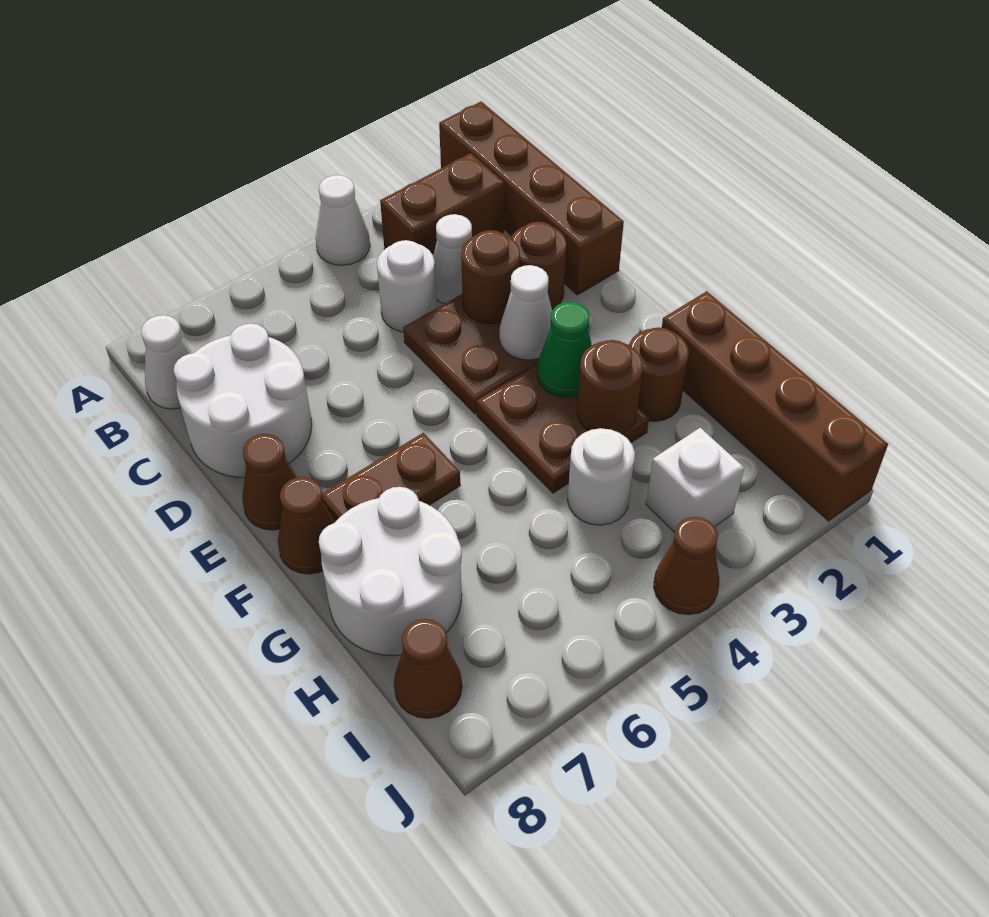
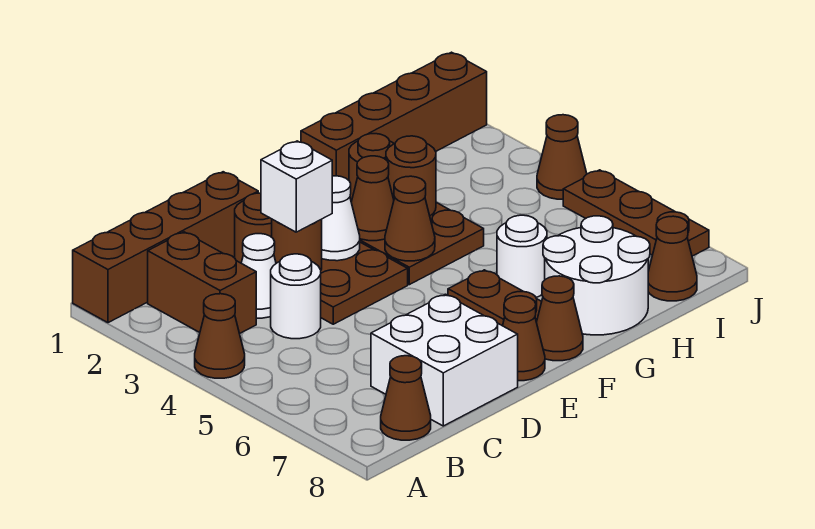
white cone A4 level 1 -> brown cone A4 level 1
white cone B8 level 1 -> brown cone B8 level 1
white round brick C7:D8 level 1 -> white brick C7:D8 level 1
green cone F3 level 2 -> brown cone F3 level 2
none -> brown cone F4 level 2
white round brick H4 level 1 -> white round brick G6 level 1
white brick I3 level 1 -> white brick D3 level 3
none -> brown plate J5:J7 level 1

